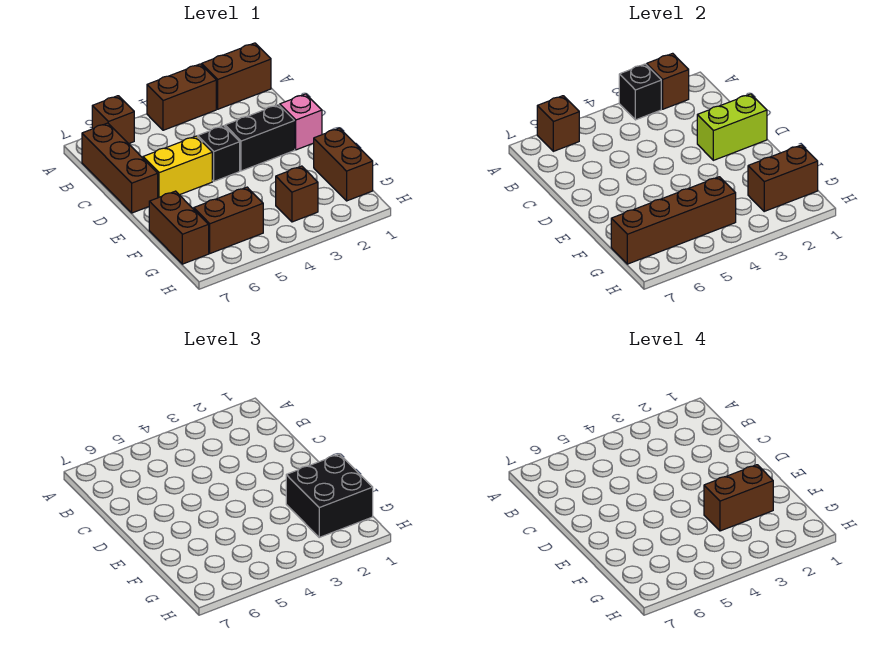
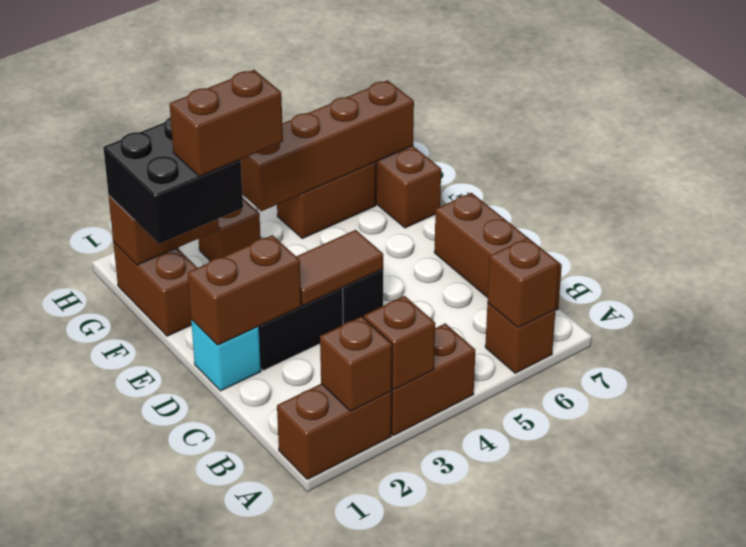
black brick A3 level 2 -> brown brick A3 level 2
pink brick D1 level 1 -> cyan brick D1 level 1
lime brick D1:D2 level 2 -> brown brick D1:D2 level 2
none -> brown tile D3:D4 level 2
yellow brick D5:D6 level 1 -> none

